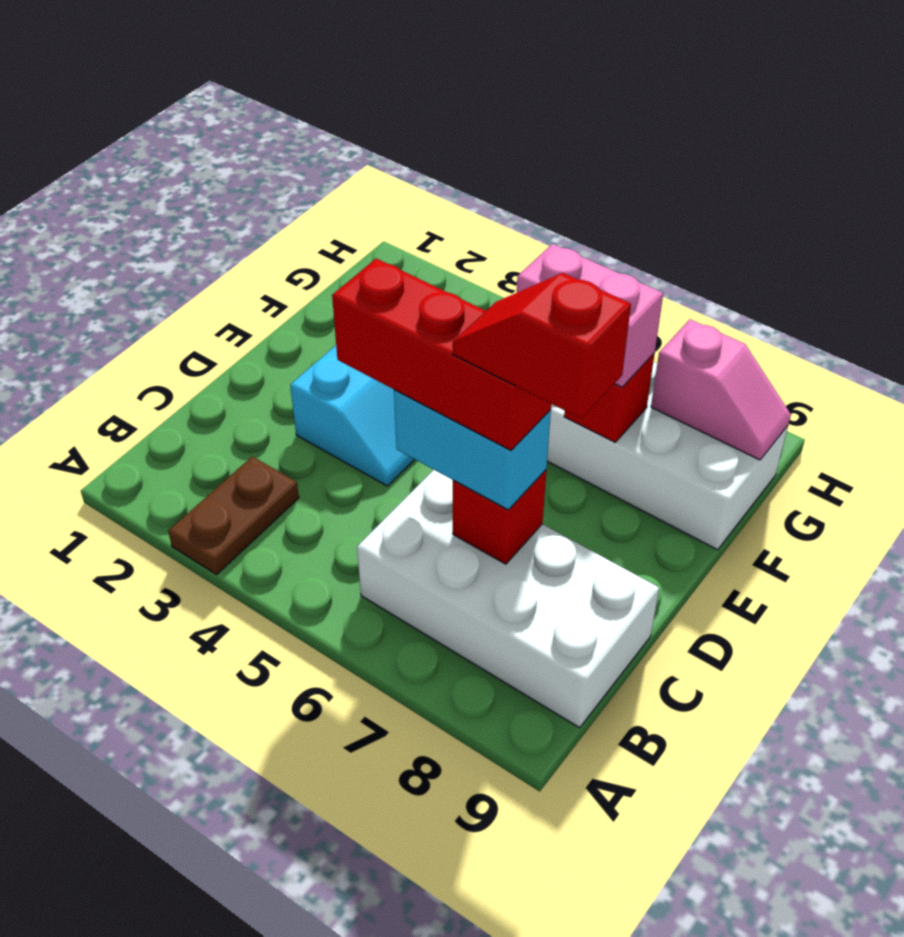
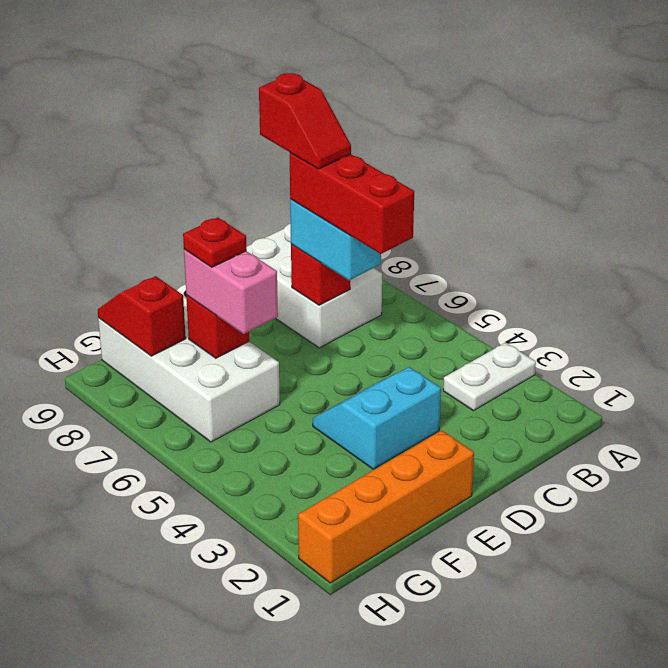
brown plate A3:B3 level 1 -> white plate A3:B3 level 1
white brick B6:C9 level 1 -> white brick B7:C9 level 1
none -> orange brick E1:H1 level 1
none -> red plate F7 level 4
pink slope G8:G9 level 2 top 8 -> red slope G8:G9 level 2 top 8

